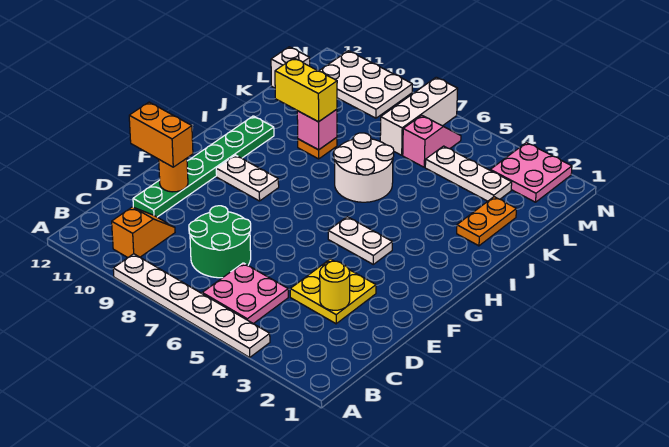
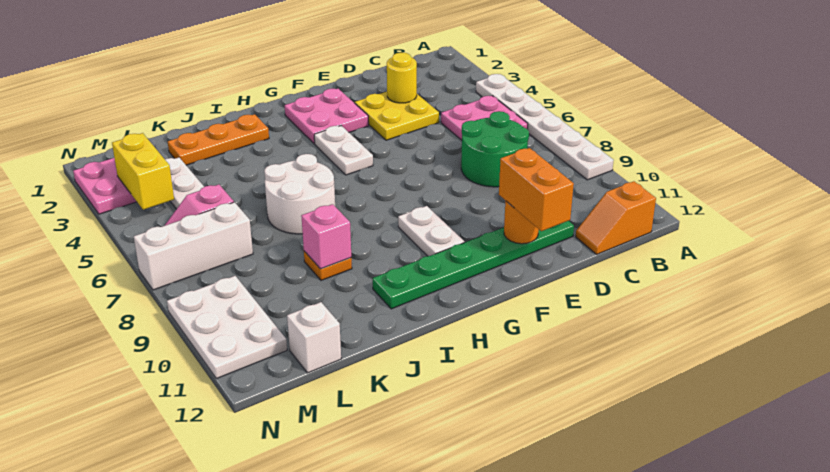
orange slope B10:C10 level 1 top B -> orange slope B12:C12 level 1 top B
none -> pink plate F2:G3 level 1
orange plate J2:K2 level 1 -> orange plate I2:K2 level 1
yellow brick J9:J10 level 3 -> yellow brick M3:M4 level 2

